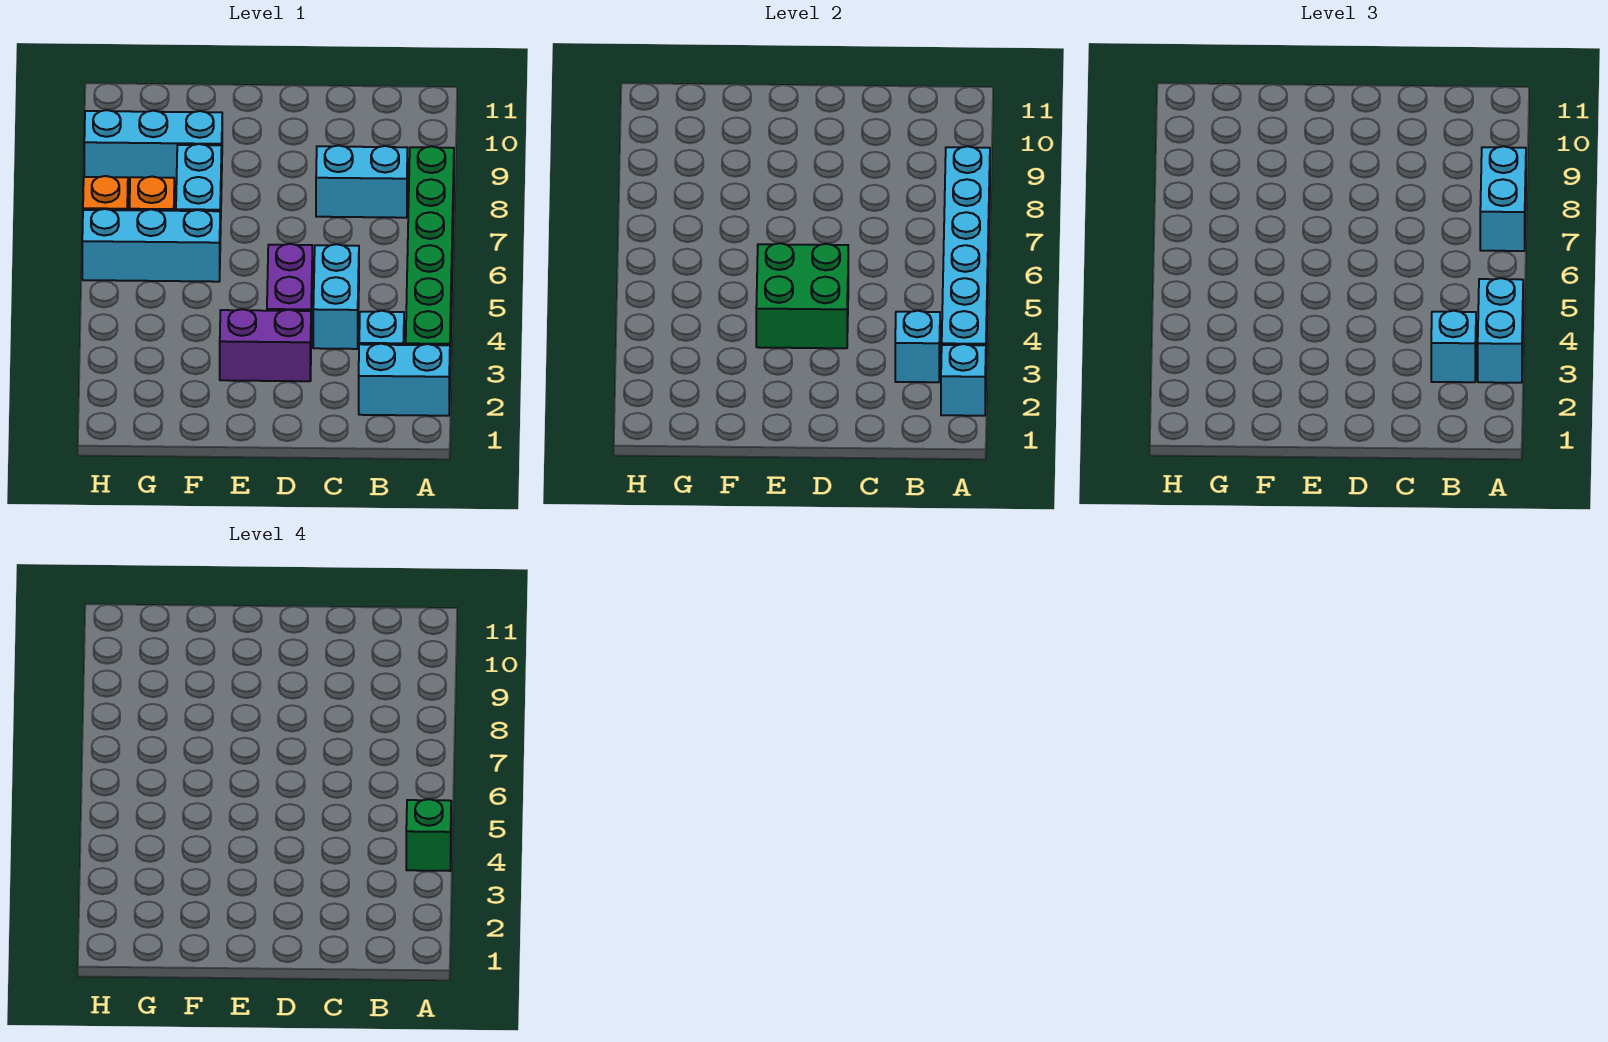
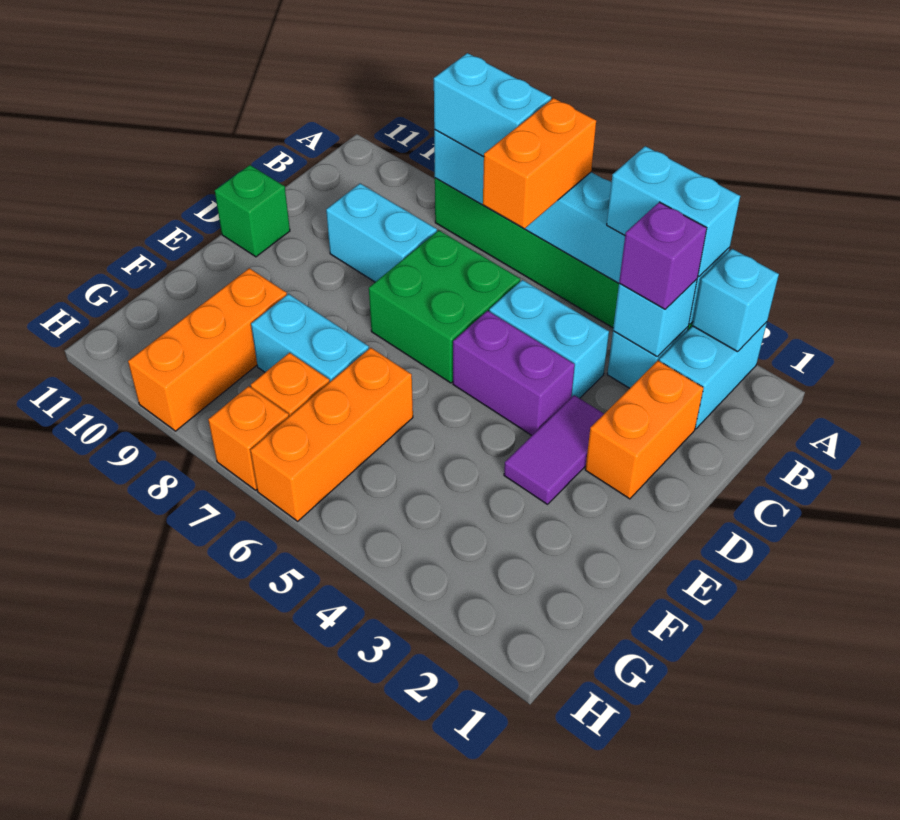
green brick A4 level 4 -> green brick D11 level 1
none -> orange brick A6:B6 level 3
cyan brick B3 level 3 -> purple brick B3 level 3
cyan brick B8:C8 level 1 -> cyan brick C8:C9 level 1
none -> orange brick C2:D2 level 1
purple brick D3:E3 level 1 -> purple tile D3:E3 level 1
green brick D4:E5 level 2 -> green brick C6:D7 level 1
cyan brick F6:H6 level 1 -> orange brick F6:H6 level 1
cyan brick F9:H9 level 1 -> orange brick F9:H9 level 1

